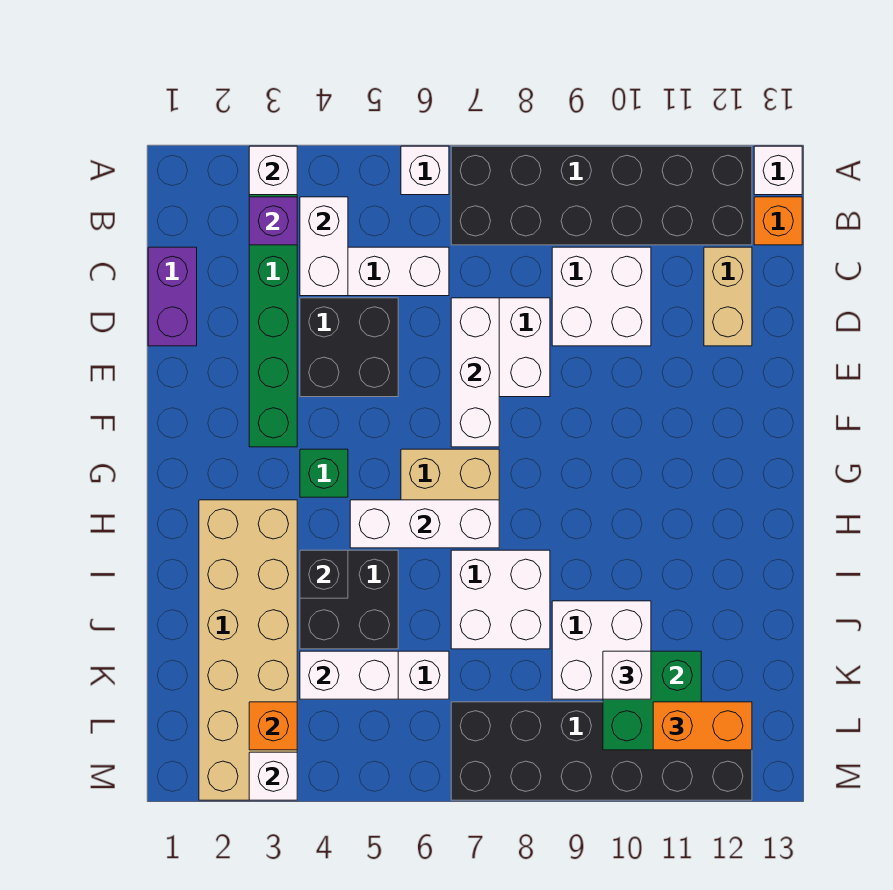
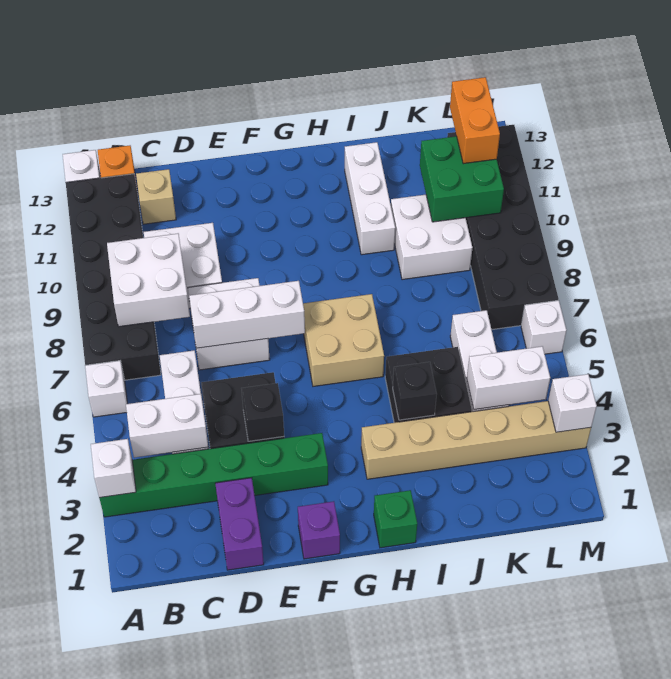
purple brick B3 level 2 -> purple brick F1 level 1
purple brick C1:D1 level 1 -> purple brick D1:D2 level 1
tan brick C12:D12 level 1 -> tan brick C12 level 1
none -> black brick E4 level 2
green brick G4 level 1 -> green brick H1 level 1
tan brick H2:M3 level 1 -> tan brick H3:M3 level 1
white brick H5:H7 level 2 -> white brick I10:I12 level 1
white brick I7:J8 level 1 -> white brick B8:C9 level 2
white brick K4:K5 level 2 -> white brick K4:L4 level 2
white brick K10 level 3 -> white brick M6 level 1
orange brick L3 level 2 -> none

